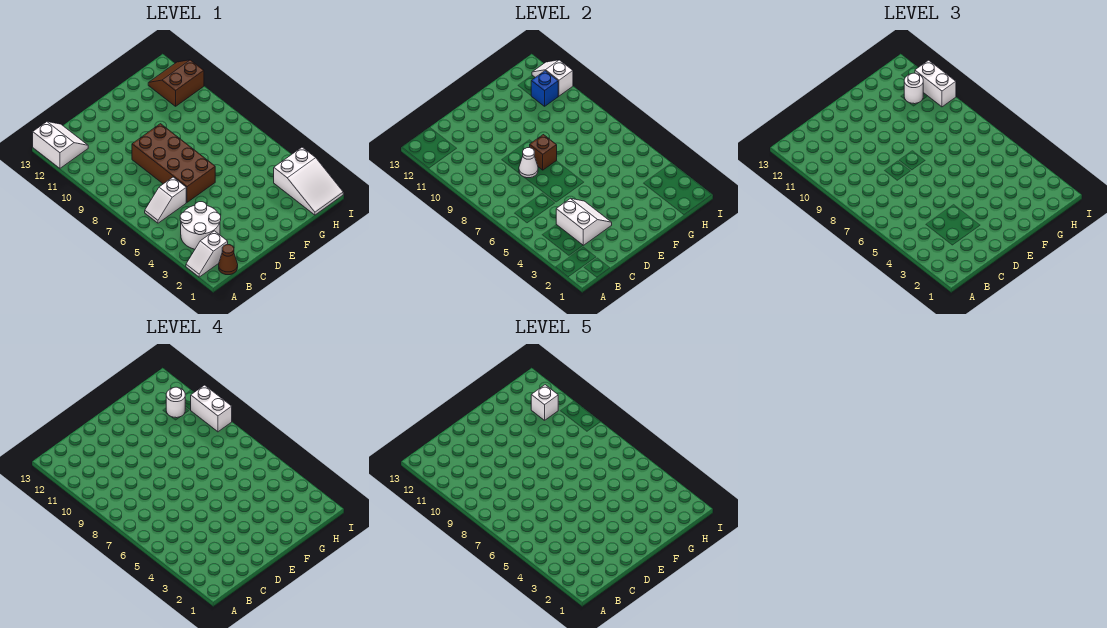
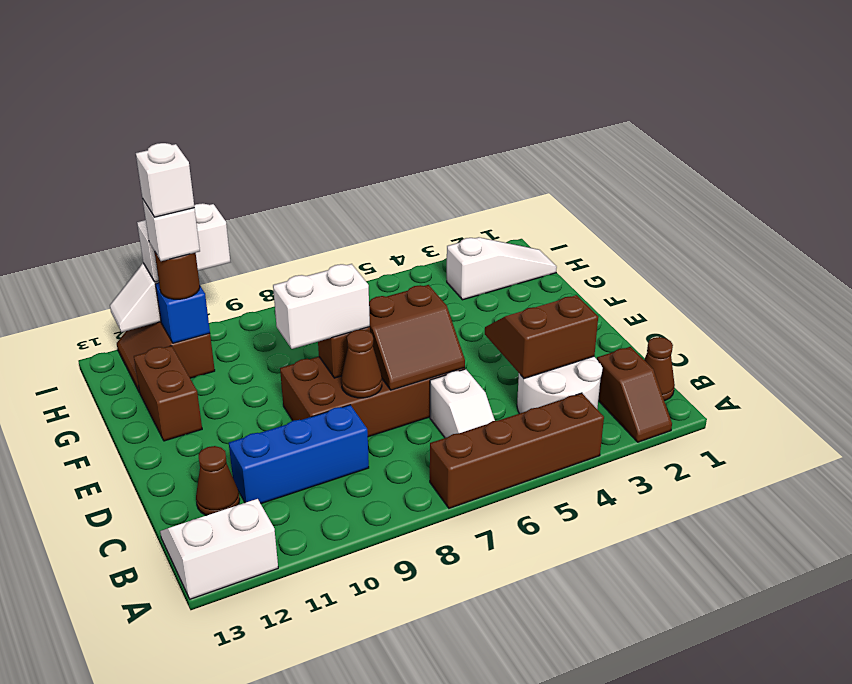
white slope A2:B2 level 1 top B -> brown slope A2:B2 level 1 top B
none -> brown brick A4:A7 level 1
white slope C3:D4 level 2 top C -> brown slope C3:D4 level 2 top C
none -> blue brick C9:C11 level 1
none -> brown cone C12 level 1
none -> brown slope D6:E7 level 2 top E
white cone D8 level 2 -> brown cone D8 level 2
none -> brown brick F12:G12 level 1
white slope H1:I3 level 1 top 3 -> white slope H1:H3 level 1 top 3
white round brick H11 level 3 -> brown round brick H11 level 3
white round brick H11 level 4 -> white brick H11 level 4
white brick I9:I10 level 4 -> white brick E8:E9 level 3

